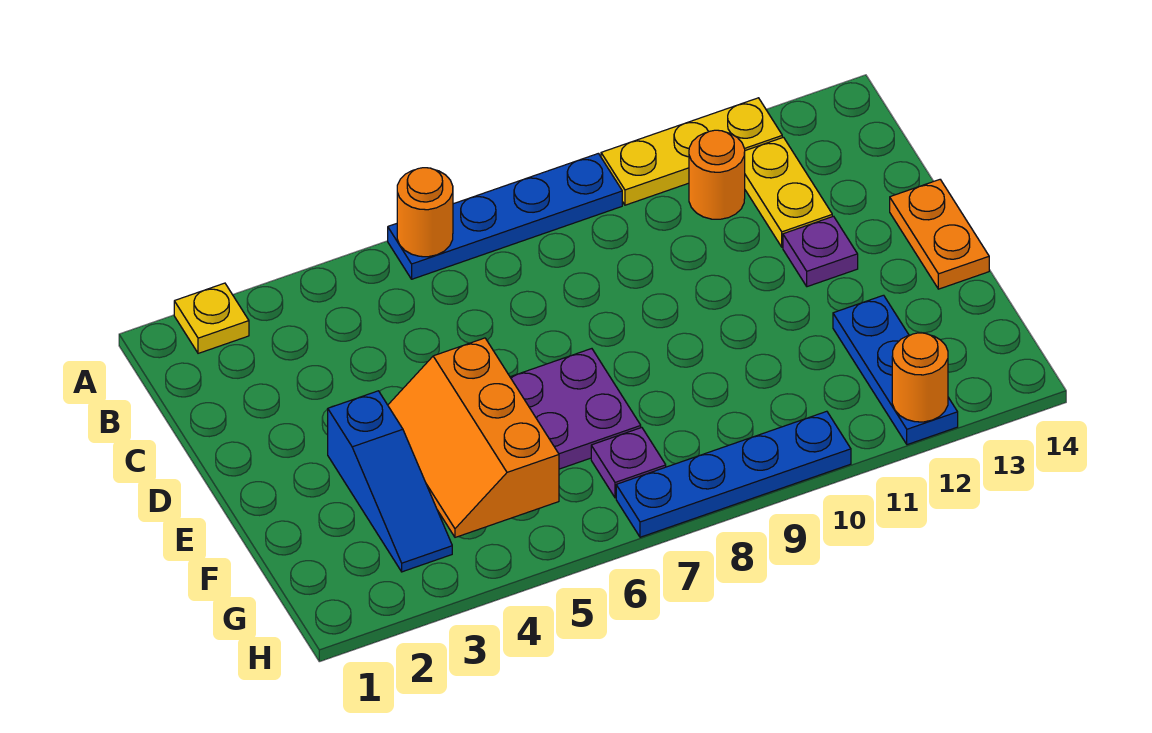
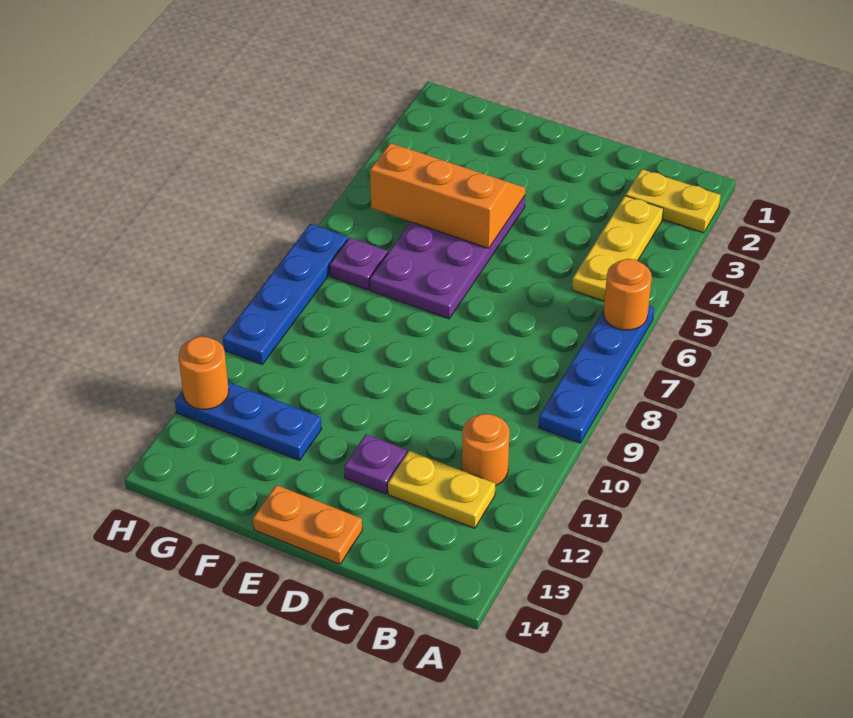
yellow plate A2 level 1 -> yellow plate A2:B2 level 1
yellow plate A10:A12 level 1 -> yellow plate B3:B5 level 1
blue slope E3:G3 level 1 top E -> none

